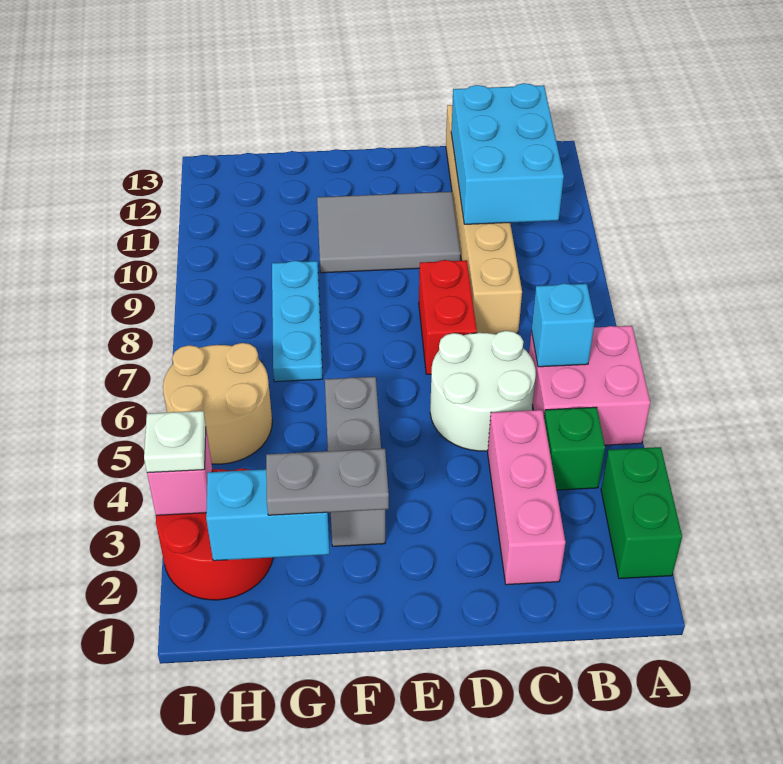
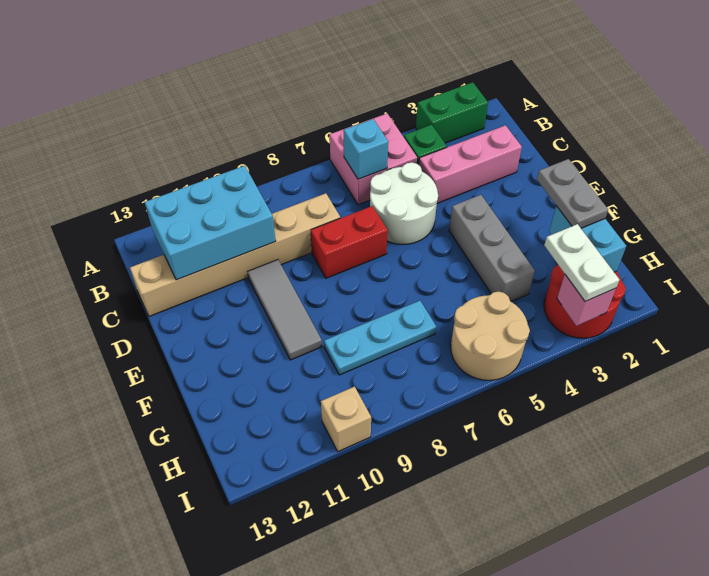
grey tile D10:F11 level 1 -> grey tile D10:F10 level 1
grey brick F3:F5 level 1 -> grey brick E4:G4 level 1
white plate I3 level 3 -> white plate H3:I3 level 3
none -> tan brick I10 level 1

